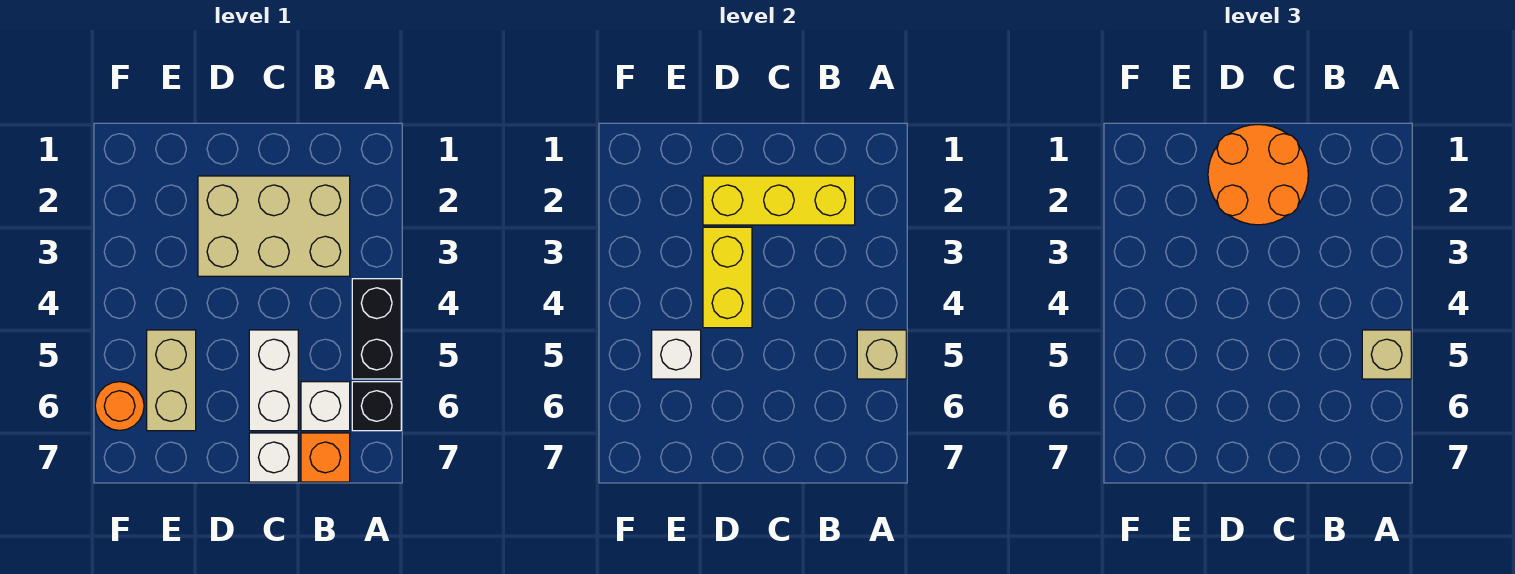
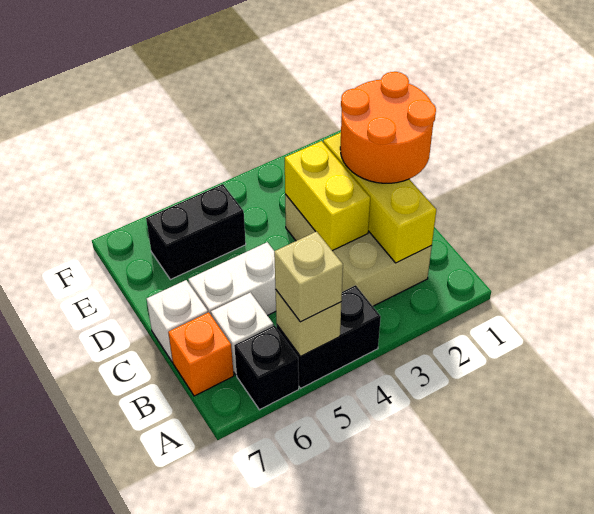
yellow brick D3:D4 level 2 -> yellow brick C3:D3 level 2
tan brick E5:E6 level 1 -> black brick E5:E6 level 1
white brick E5 level 2 -> none
orange round brick F6 level 1 -> none

